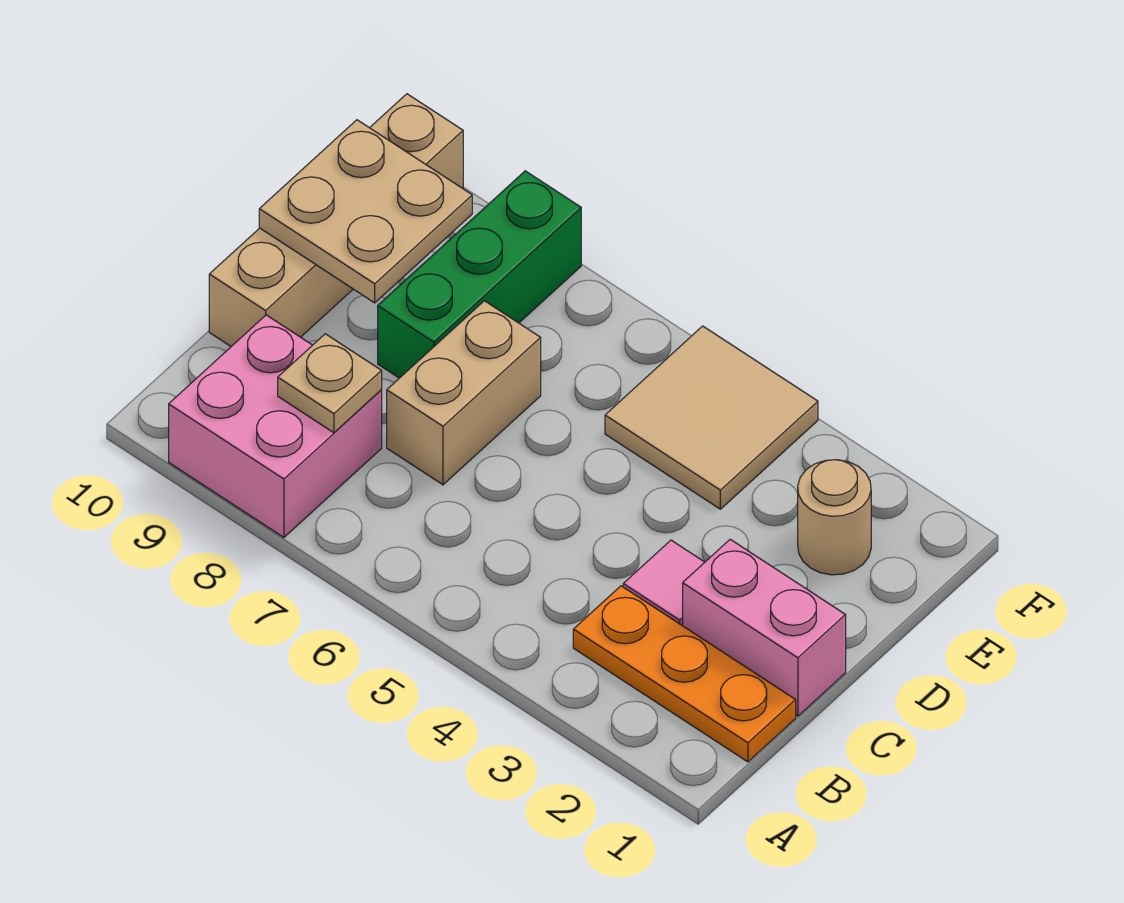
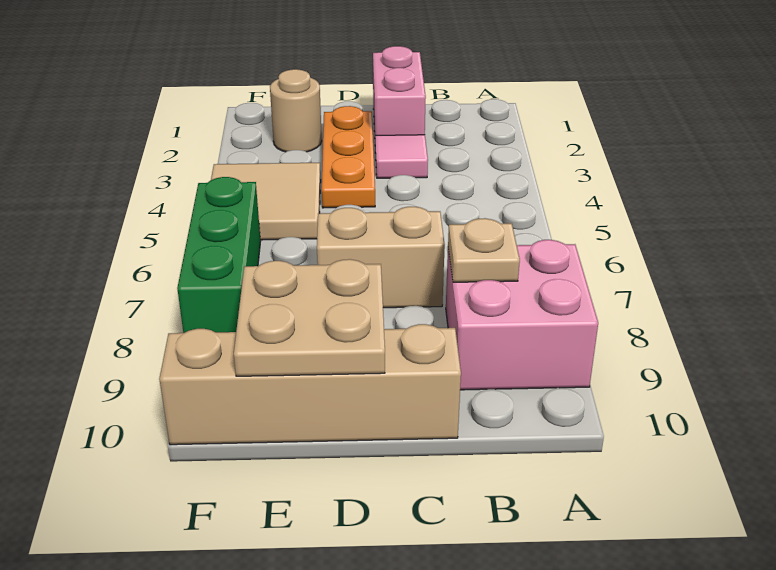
orange plate B1:B3 level 1 -> orange plate D2:D4 level 1
green brick D8:F8 level 1 -> green brick F6:F8 level 1

